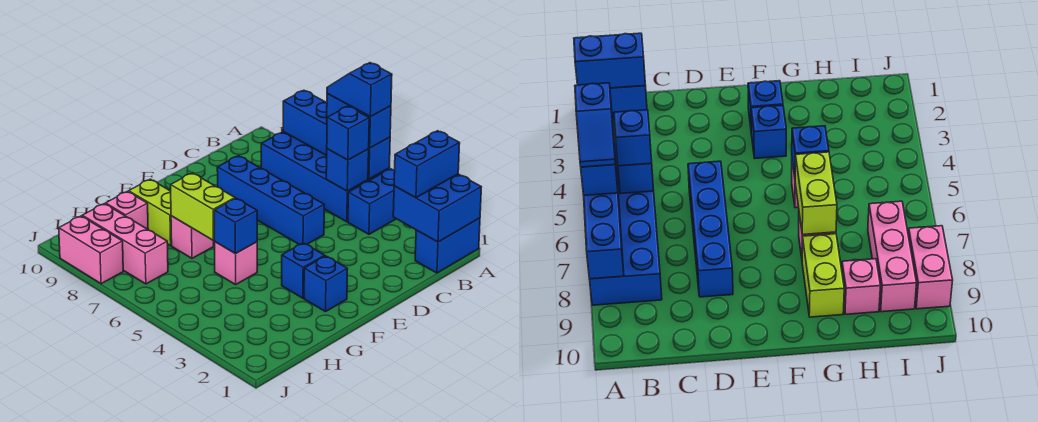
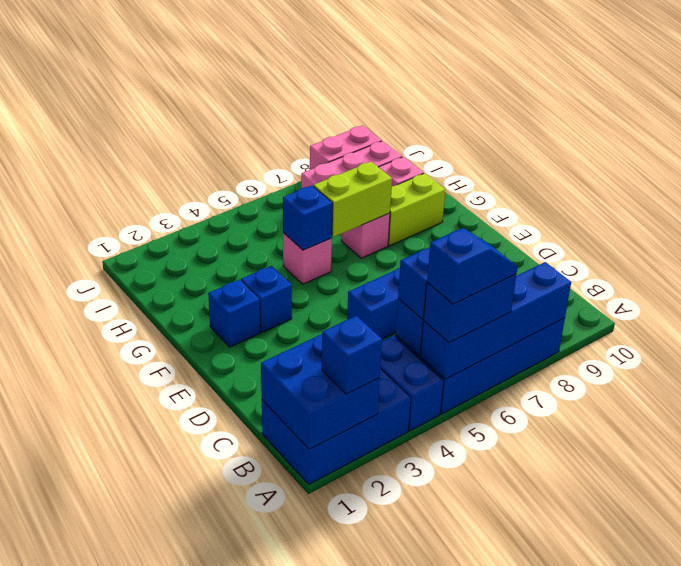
blue brick A1:B1 level 1 -> blue brick A1:B3 level 1
blue brick A2:B2 level 3 -> blue brick A2 level 3

